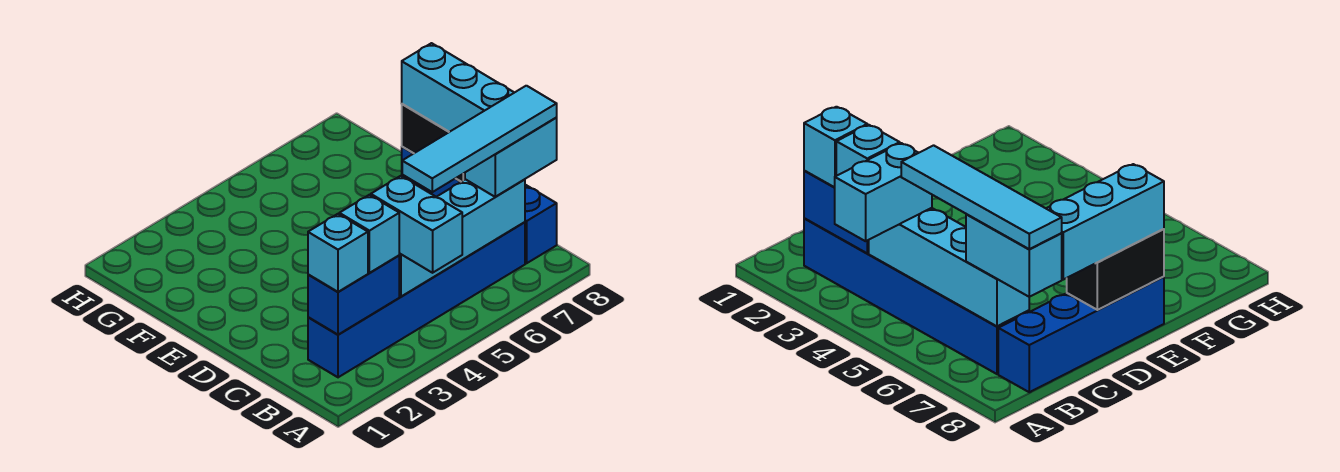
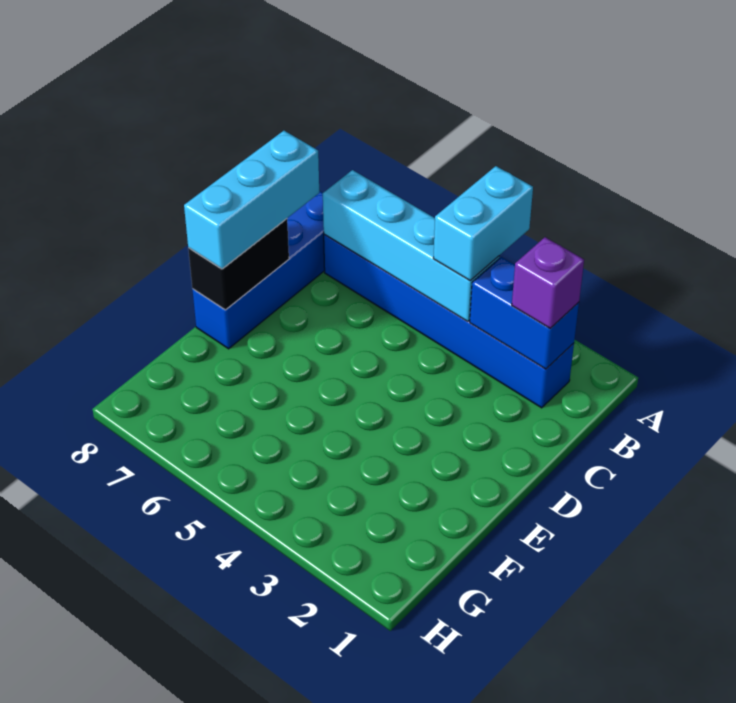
cyan brick B2 level 3 -> purple brick B2 level 3
cyan brick B3 level 3 -> none
cyan tile B5:B8 level 4 -> none
cyan brick B7:B8 level 3 -> none

